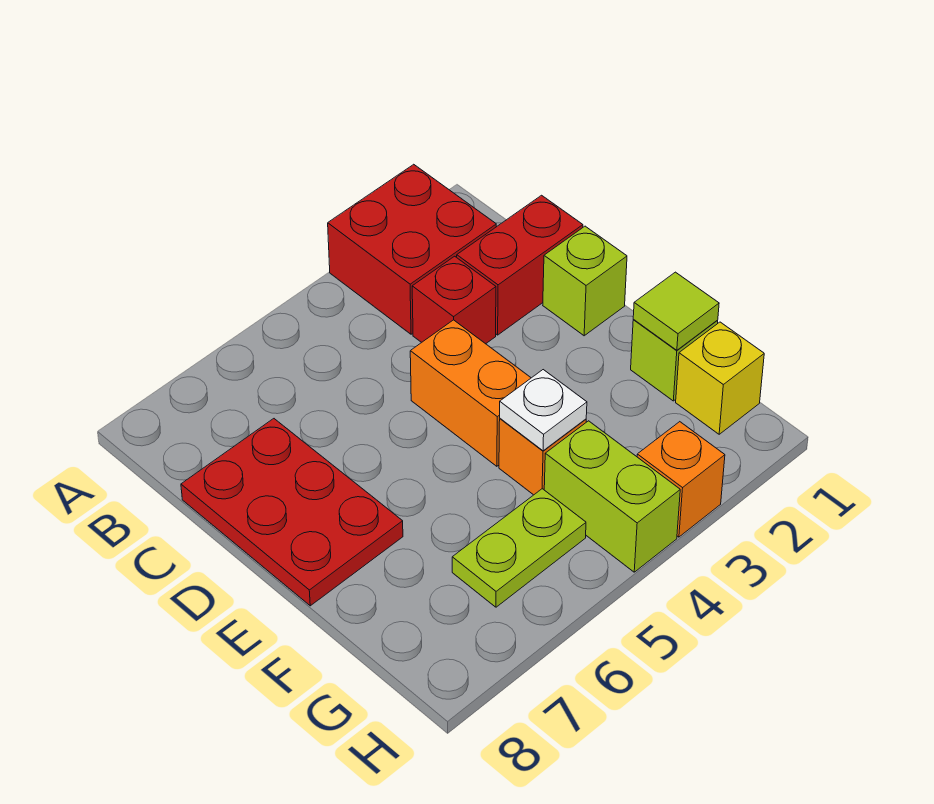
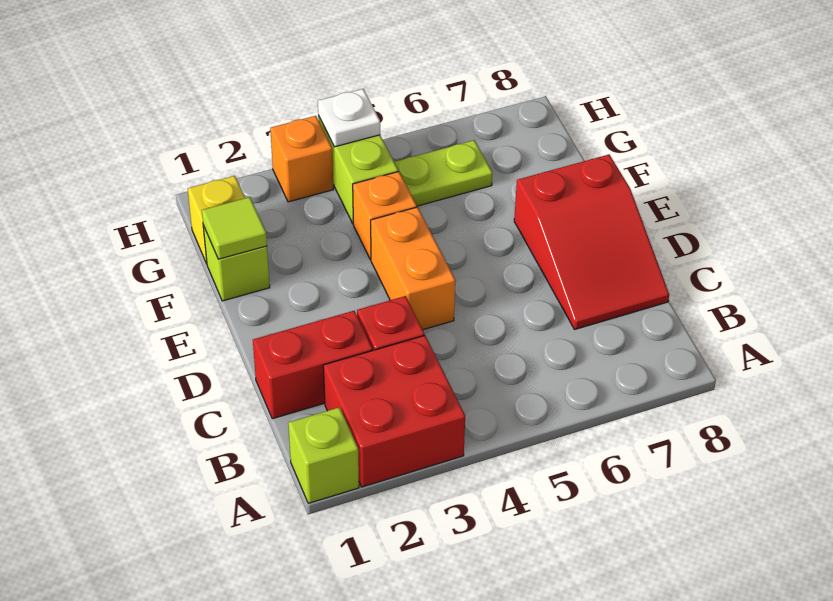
red plate C7:E8 level 1 -> red slope C7:E8 level 1 top E
lime brick D1 level 1 -> lime brick A1 level 1
white plate F4 level 2 -> white plate H4 level 2

